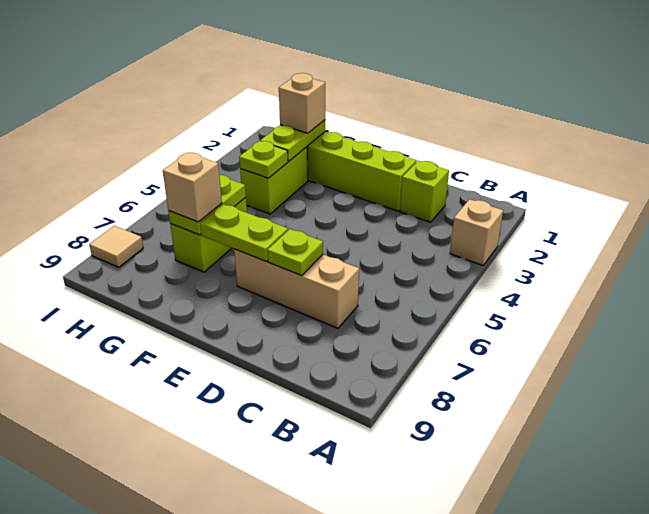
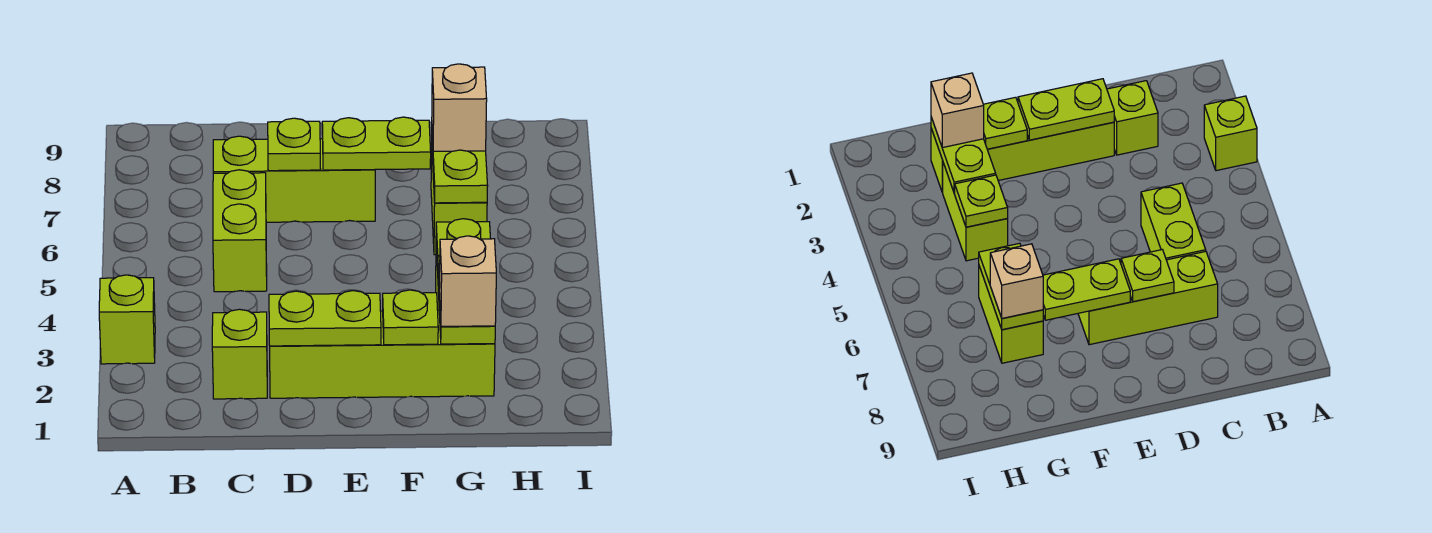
tan brick A3 level 1 -> lime brick A3 level 1
none -> lime brick C5:C6 level 1
tan brick C7:E7 level 1 -> lime brick C7:E7 level 1
none -> lime plate D2:E2 level 2
none -> lime plate F2 level 2
tan tile I8 level 1 -> none

